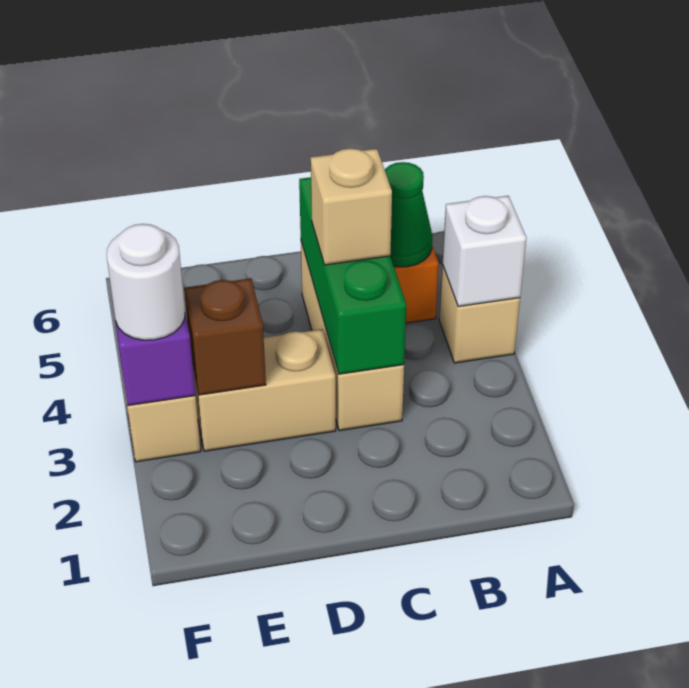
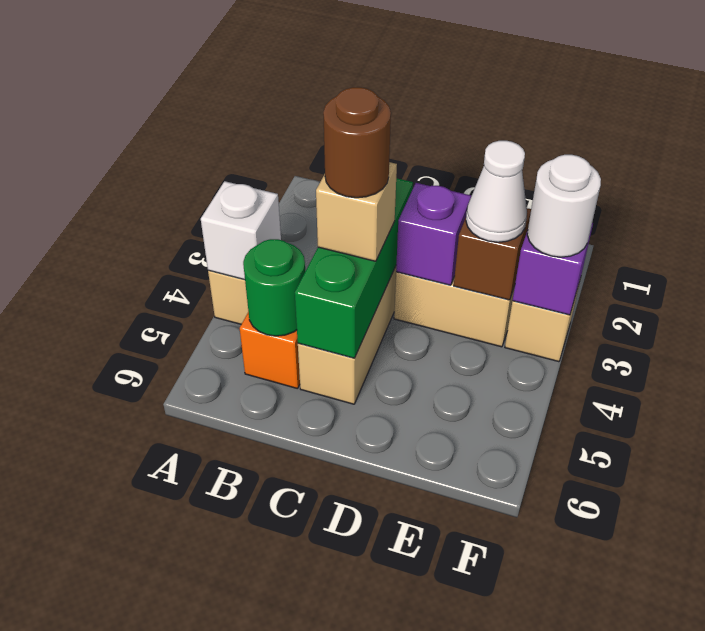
green cone B5 level 2 -> green round brick B5 level 2
none -> brown round brick C4 level 4
none -> purple brick D3 level 2
none -> white cone E3 level 3

